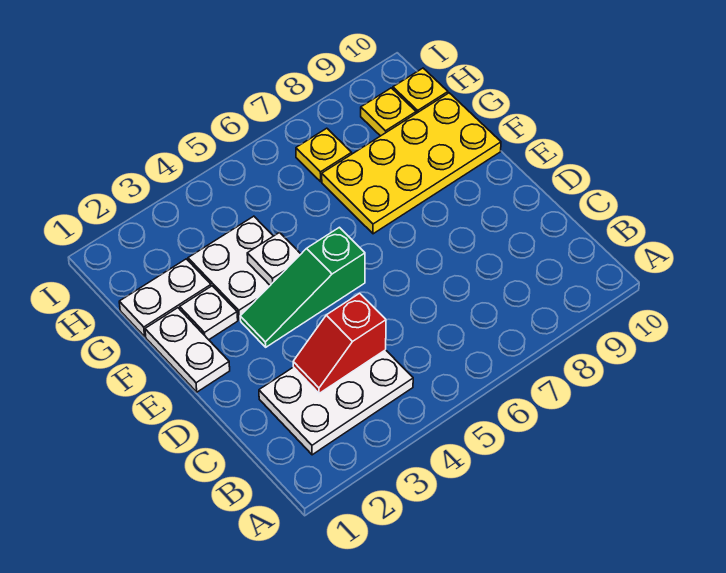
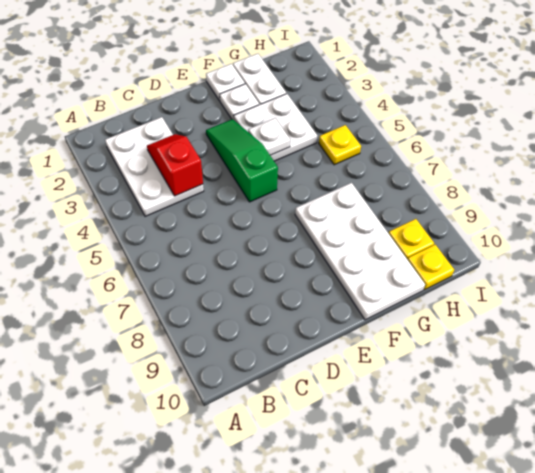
white plate E1:F1 level 1 -> white plate F1 level 1
yellow plate F7:G10 level 1 -> white plate F7:G10 level 1
yellow plate H7 level 1 -> yellow plate H5 level 1

